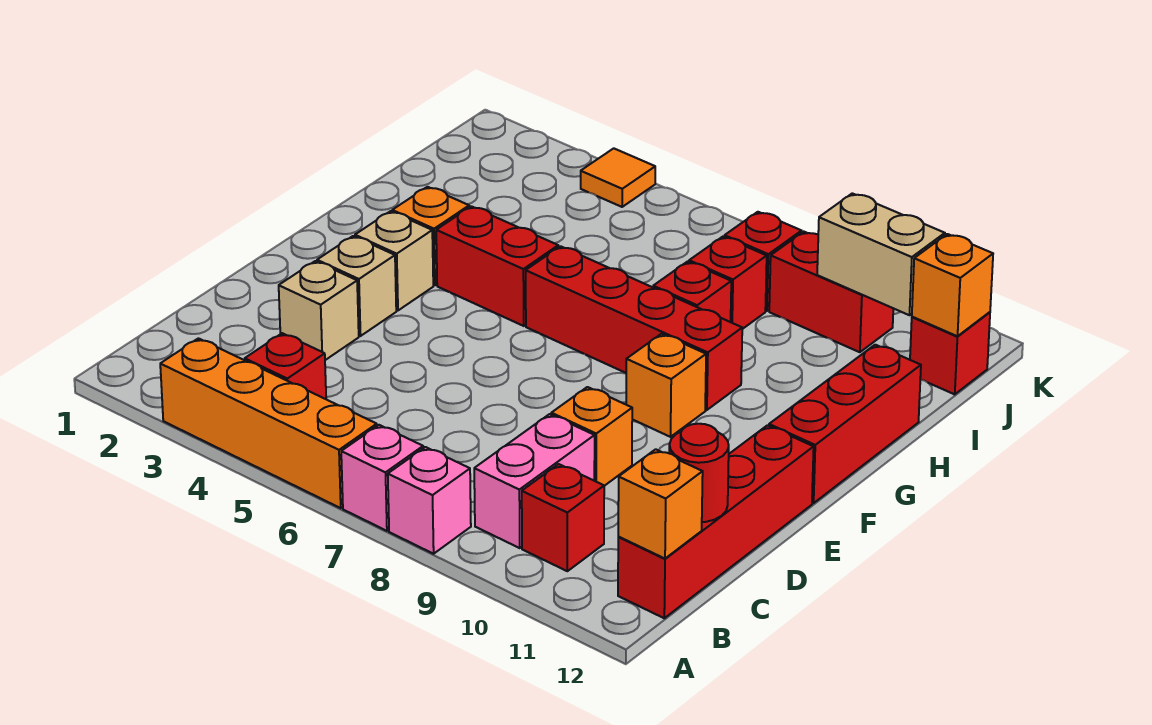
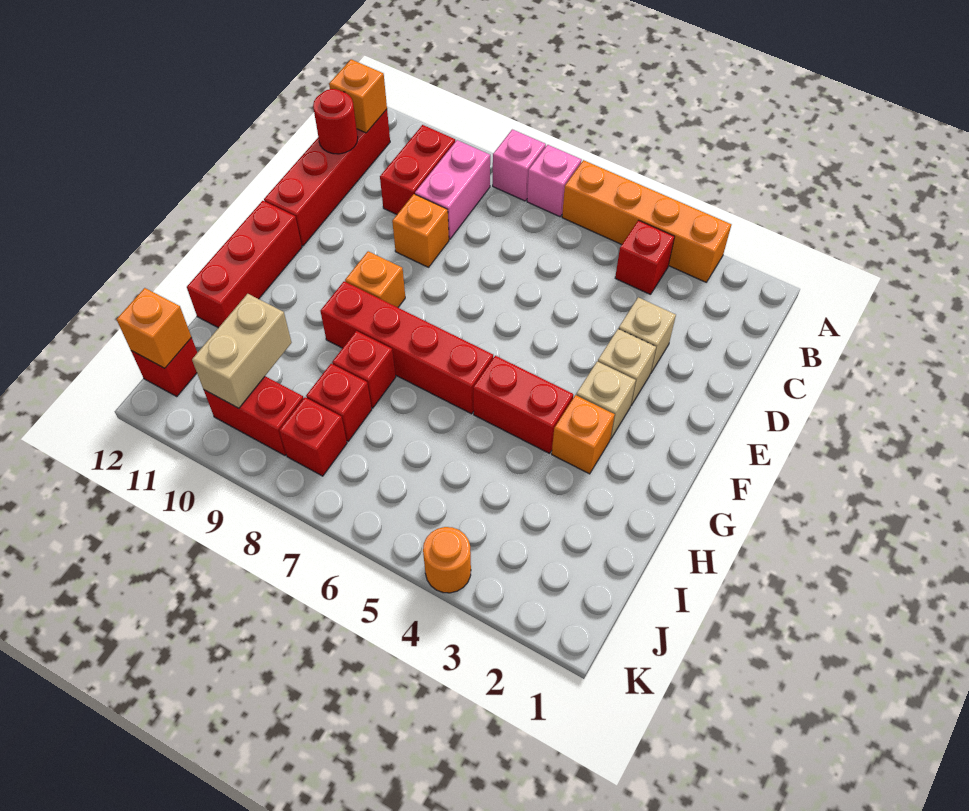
red brick B10 level 1 -> red brick B10:C10 level 1
tan brick J10:J11 level 2 -> tan brick I10:J10 level 2
orange tile K4 level 1 -> orange round brick K4 level 1

